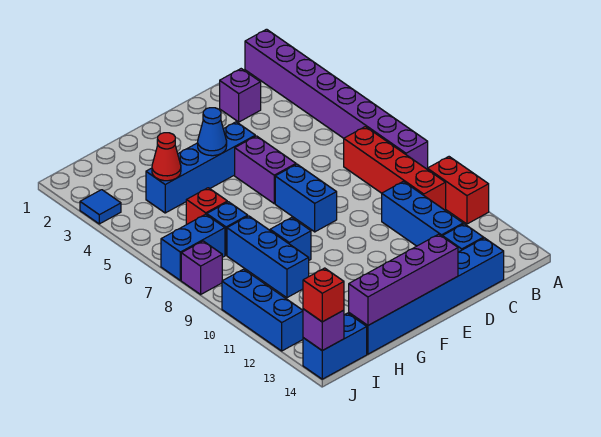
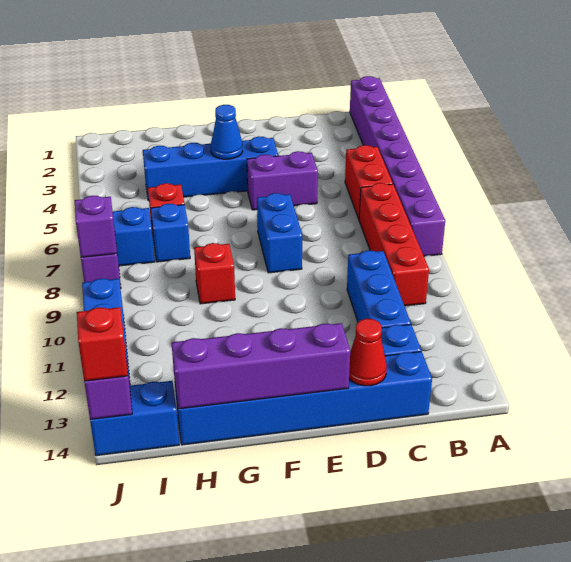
red brick A10:A11 level 1 -> red brick B5:B6 level 1
purple brick C2 level 1 -> purple brick J8 level 2
purple brick E5:E6 level 1 -> purple brick D5:E5 level 1
blue brick G9 level 1 -> red brick G9 level 1
red cone H4 level 2 -> red cone D14 level 2
blue brick H8:H10 level 1 -> none
blue tile J3 level 1 -> none

